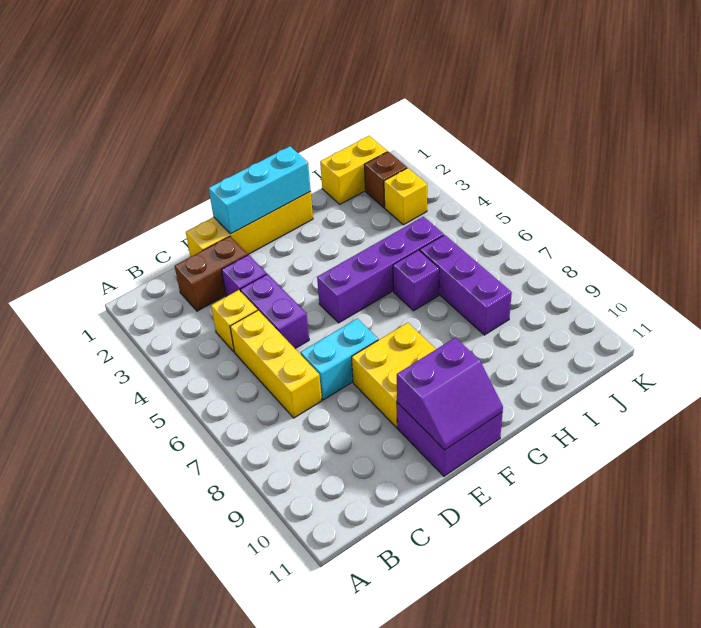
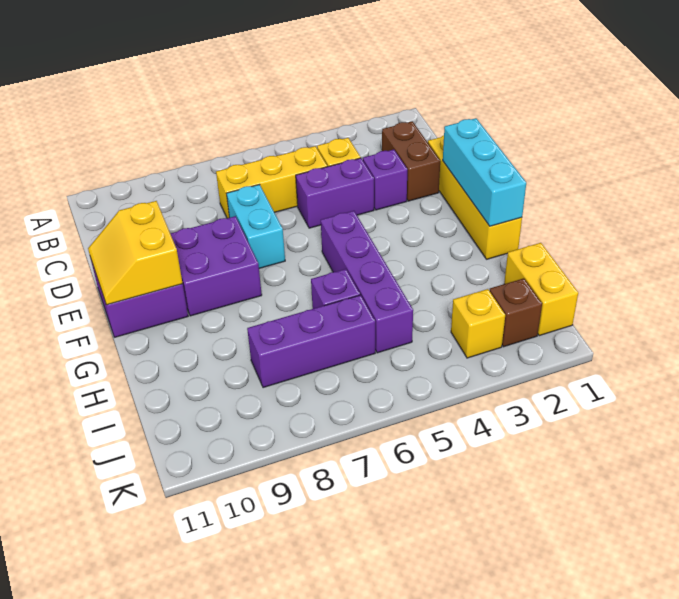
yellow brick E8:F9 level 1 -> purple brick E8:F9 level 1
purple slope E10:F11 level 2 top 10 -> yellow slope E10:F11 level 2 top 10

